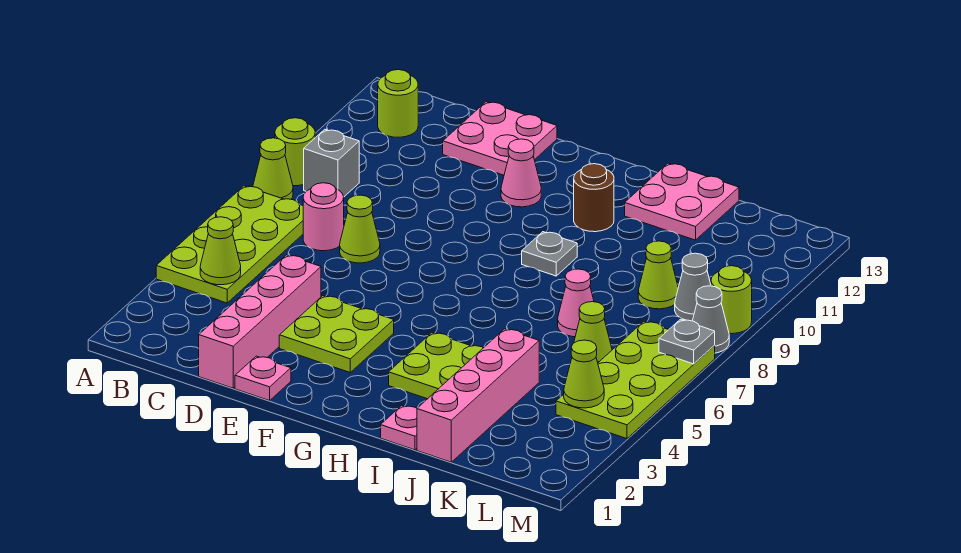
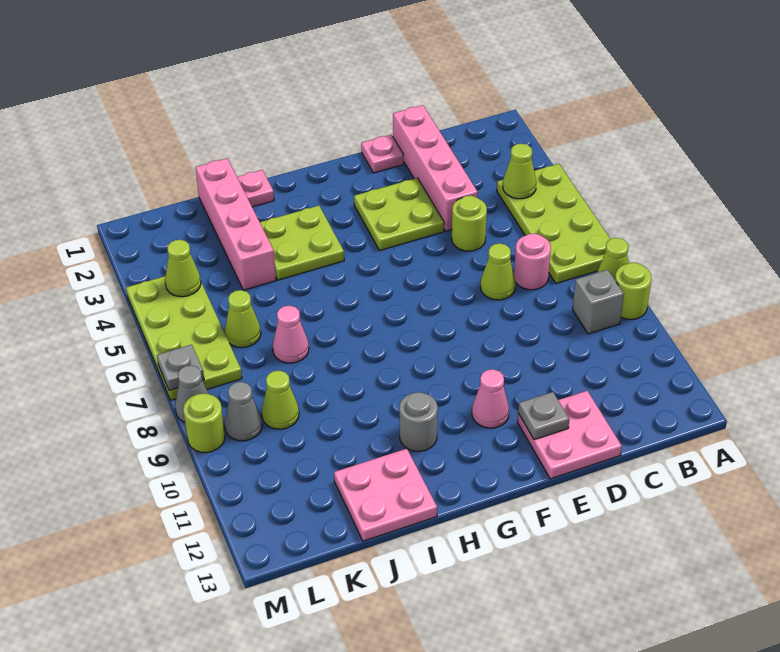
lime round brick B12 level 1 -> lime round brick D5 level 1
grey plate H9 level 1 -> grey plate E12 level 2
brown round brick H11 level 1 -> grey round brick H11 level 1

